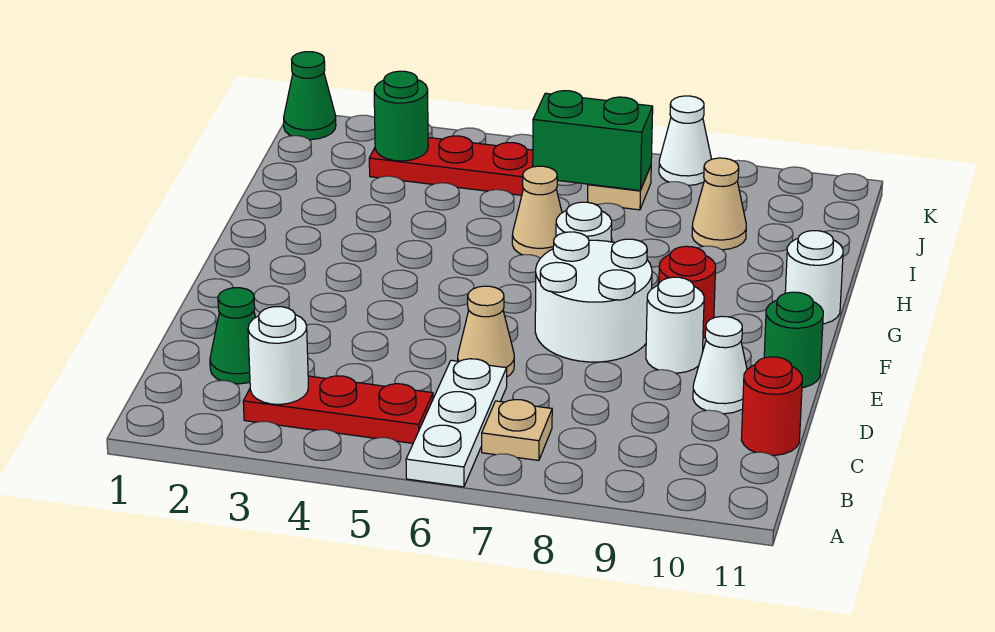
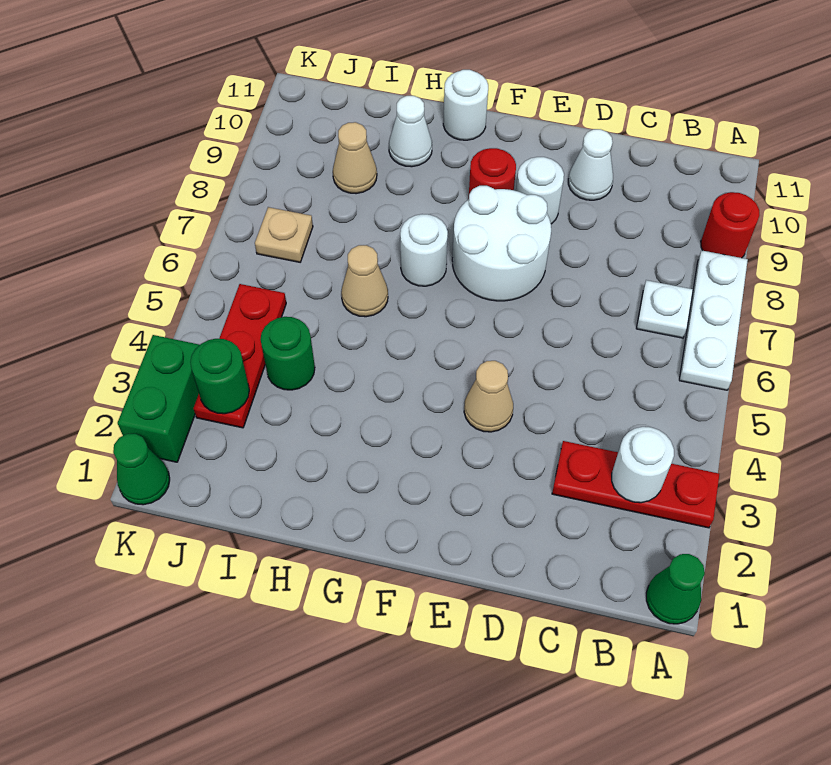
white plate A6:C6 level 1 -> white plate A6:A8 level 1
red plate B3:B5 level 1 -> red plate A3:C3 level 1
tan plate B7 level 1 -> white plate B7 level 1
green cone C2 level 1 -> green cone A1 level 1
red round brick C11 level 1 -> red round brick A9 level 1
tan cone D6 level 1 -> tan cone E4 level 1
green round brick E11 level 1 -> green round brick I4 level 1
green brick J6:J7 level 2 -> green brick K2:K3 level 1
white cone K8 level 1 -> white cone H10 level 1

